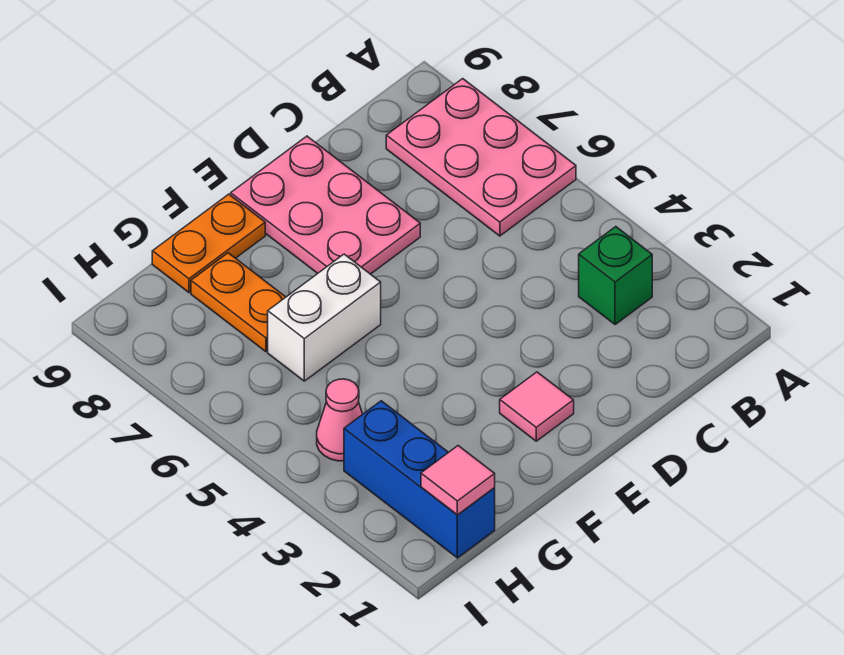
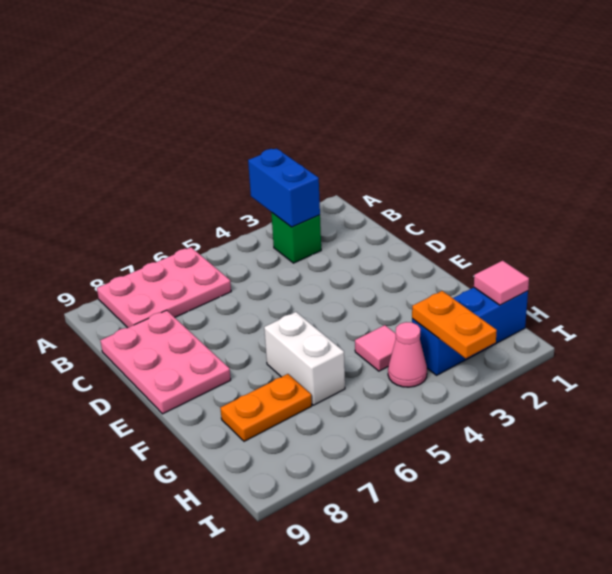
none -> blue brick A3:B3 level 2
pink plate D7:E9 level 1 -> pink plate C8:E9 level 1
pink tile E2 level 1 -> pink tile G4 level 1
orange plate F9:G9 level 1 -> orange plate H3:I3 level 2

